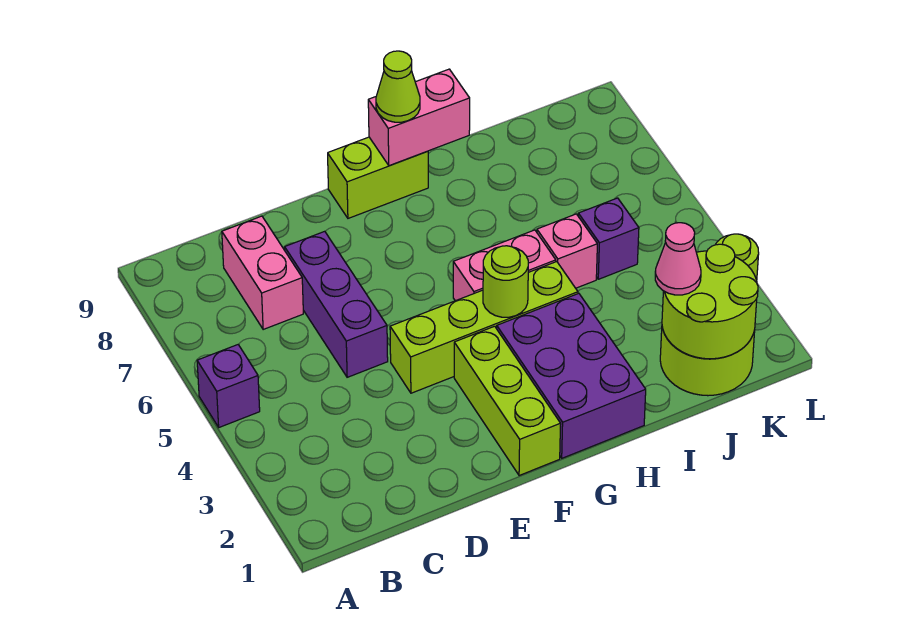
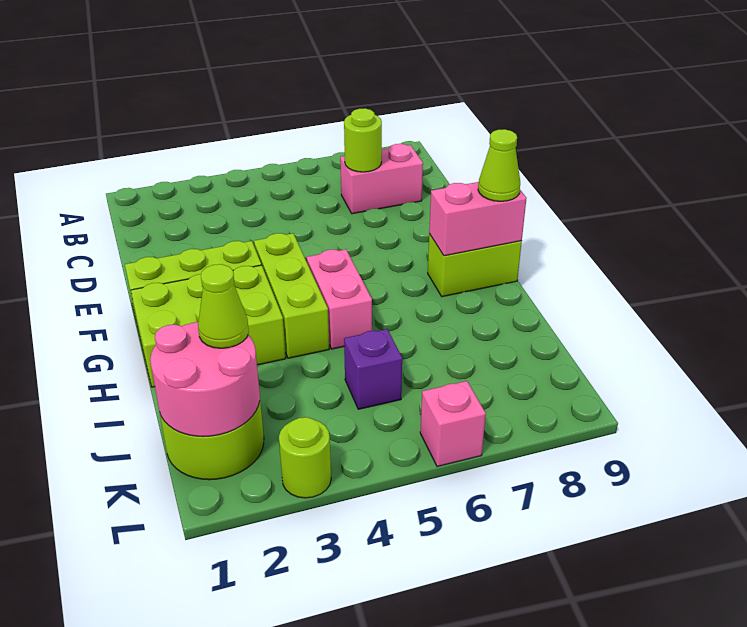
purple brick A5 level 1 -> none
purple brick D5:D7 level 1 -> none
lime brick E4:H4 level 1 -> lime brick F4:H4 level 1
lime brick F9:G9 level 1 -> lime brick G8:G9 level 1
purple brick G1:H3 level 1 -> lime brick G1:H3 level 1
lime round brick G4 level 2 -> lime round brick C7 level 2
pink brick G9:H9 level 2 -> pink brick G8:G9 level 2
pink brick I5 level 1 -> pink brick L6 level 1
lime round brick J1:K2 level 2 -> pink round brick J1:K2 level 2
pink cone J2 level 3 -> lime cone J2 level 3

